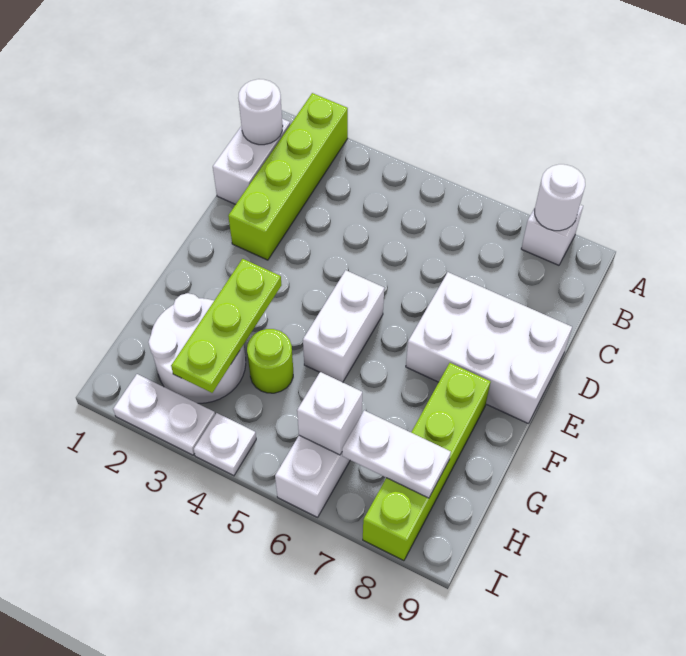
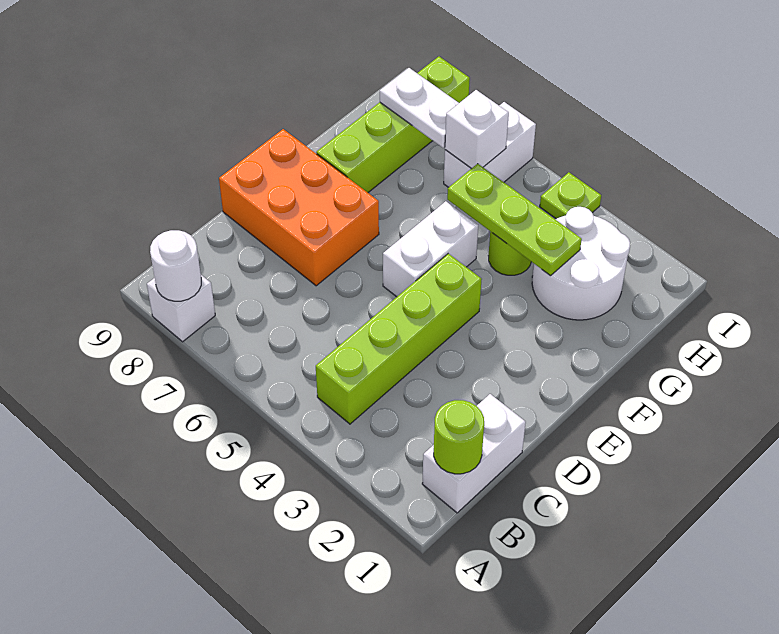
lime brick A2:D2 level 1 -> lime brick B4:E4 level 1
white round brick B1 level 2 -> lime round brick B1 level 2
white brick D7:E9 level 1 -> orange brick D7:E9 level 1
lime plate F3:H3 level 2 -> lime plate G3:G5 level 2
white plate I2:I3 level 1 -> none
white plate I4 level 1 -> lime plate I4 level 1

